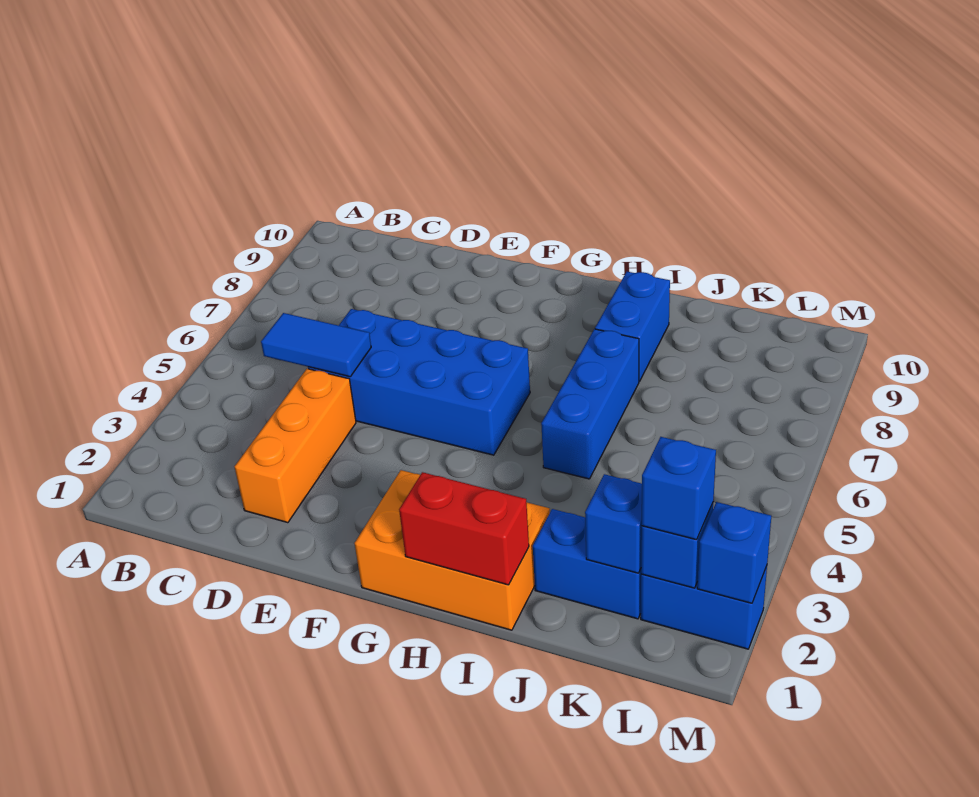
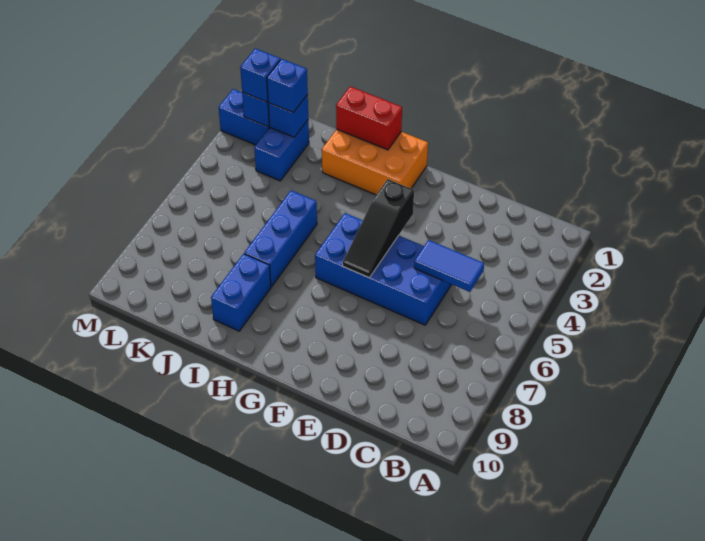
orange brick D2:D4 level 1 -> none
none -> black slope F4:F6 level 2 top 4
blue brick J2:K2 level 1 -> blue brick K2:K3 level 1
blue brick M2 level 2 -> blue brick K2 level 3

